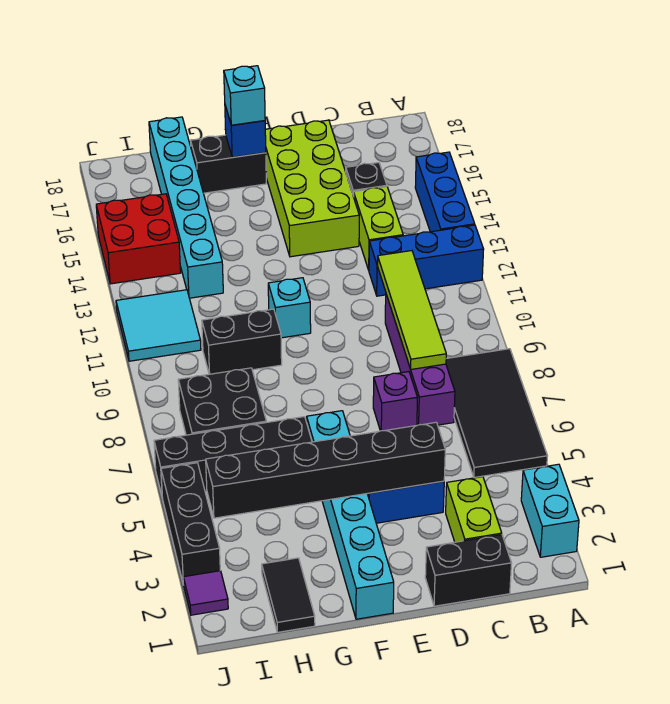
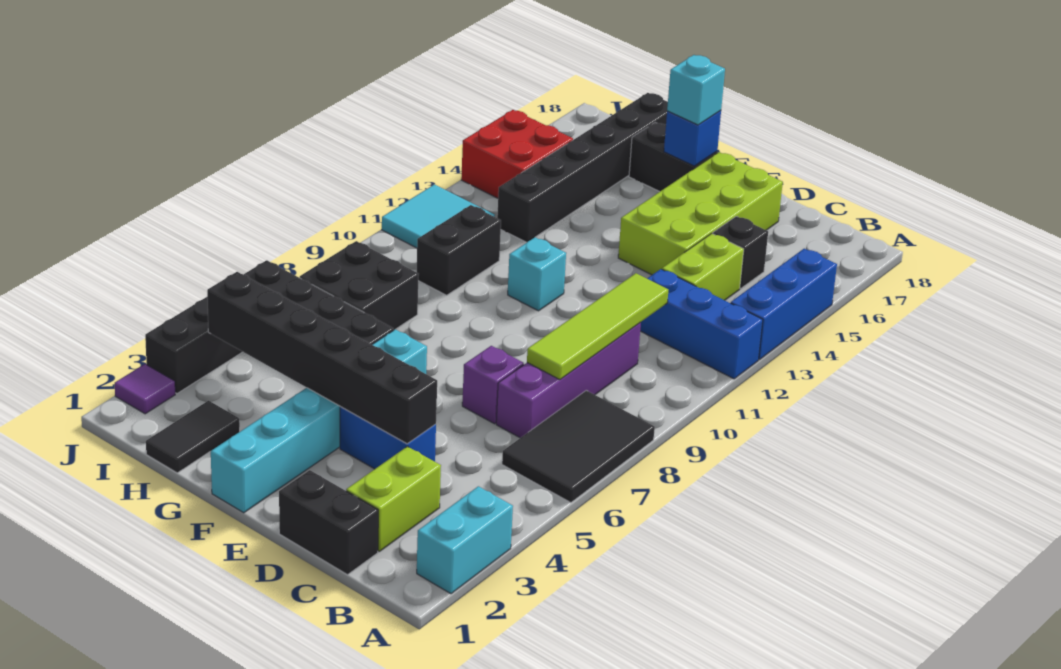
black tile A5:B8 level 1 -> black tile A6:B8 level 1
black brick G10:H10 level 1 -> black brick H10:H11 level 1
cyan brick H13:H18 level 1 -> black brick H13:H18 level 1

